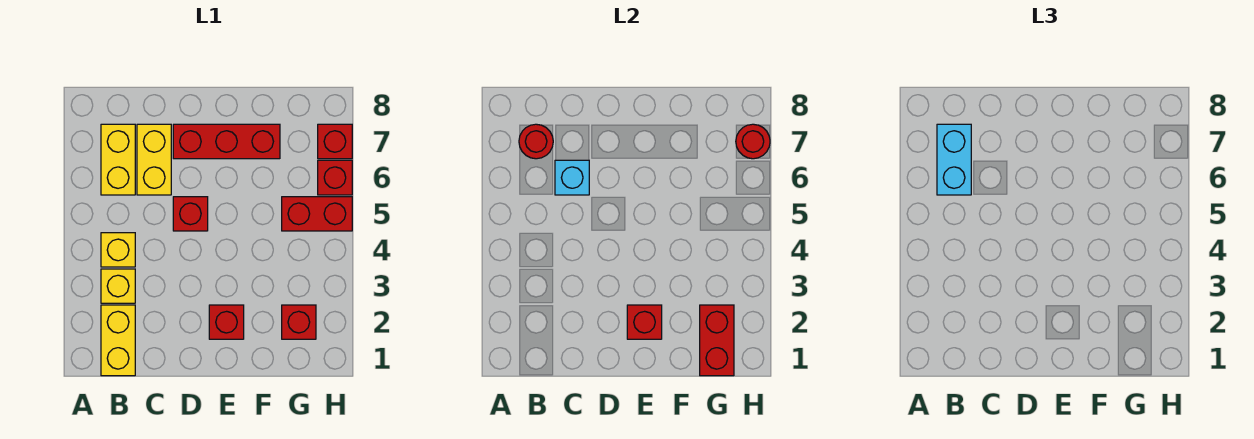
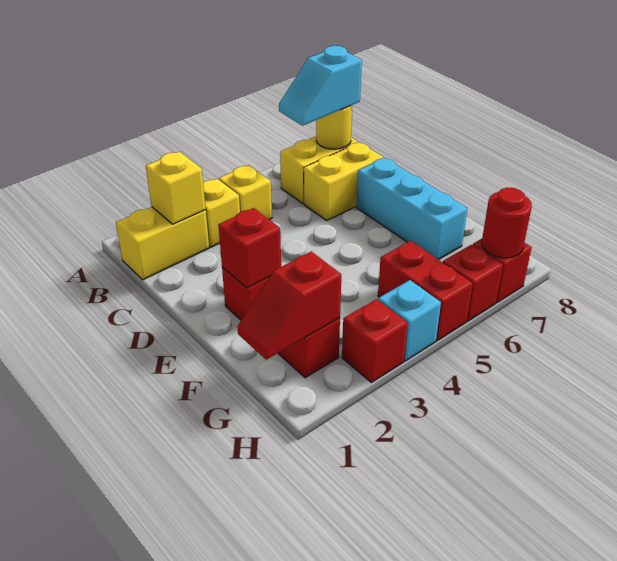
none -> yellow brick B2 level 2
cyan brick B6:B7 level 3 -> cyan slope B6:B7 level 3 top 7
red round brick B7 level 2 -> yellow round brick B7 level 2
cyan brick C6 level 2 -> cyan brick H4 level 1
red brick D5 level 1 -> red brick H3 level 1
red brick D7:F7 level 1 -> cyan brick D7:F7 level 1
red brick G1:G2 level 2 -> red slope G1:G2 level 2 top 2

